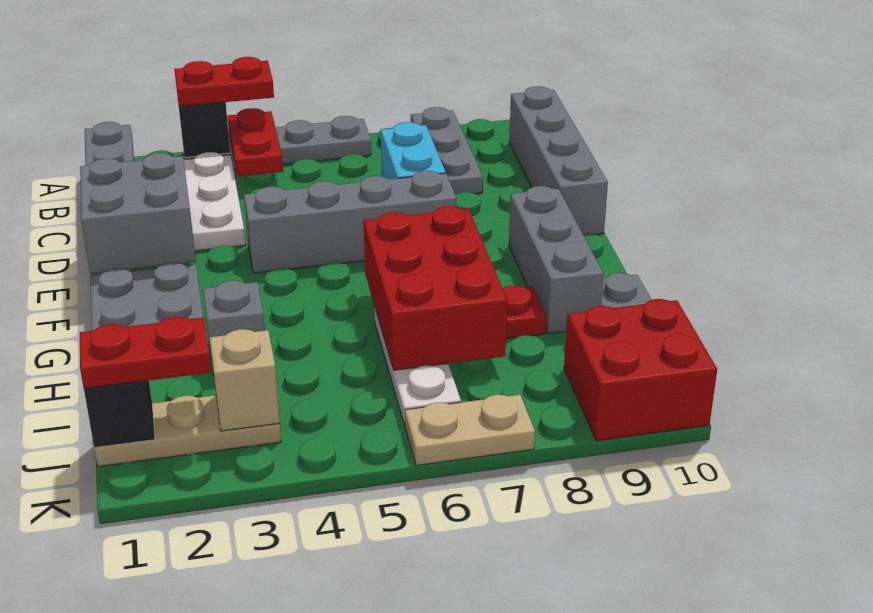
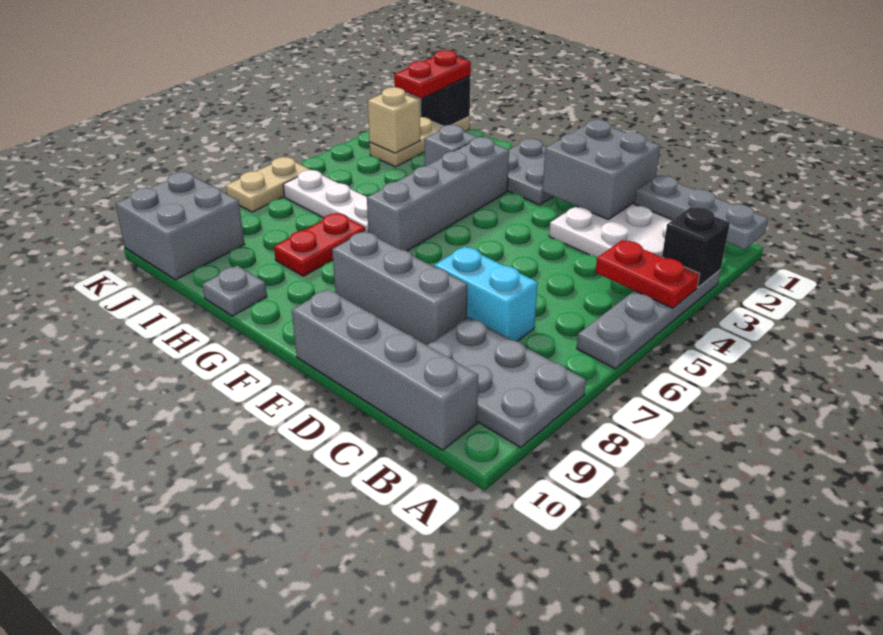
red plate A3:A4 level 3 -> none
grey plate A8:C8 level 1 -> grey plate A8:C9 level 1
grey brick E4:E7 level 1 -> grey brick G3:G6 level 1
grey brick F9:H9 level 1 -> grey brick D8:F8 level 1
red brick G6:I7 level 2 -> none
red brick J9:K10 level 1 -> grey brick J9:K10 level 1

